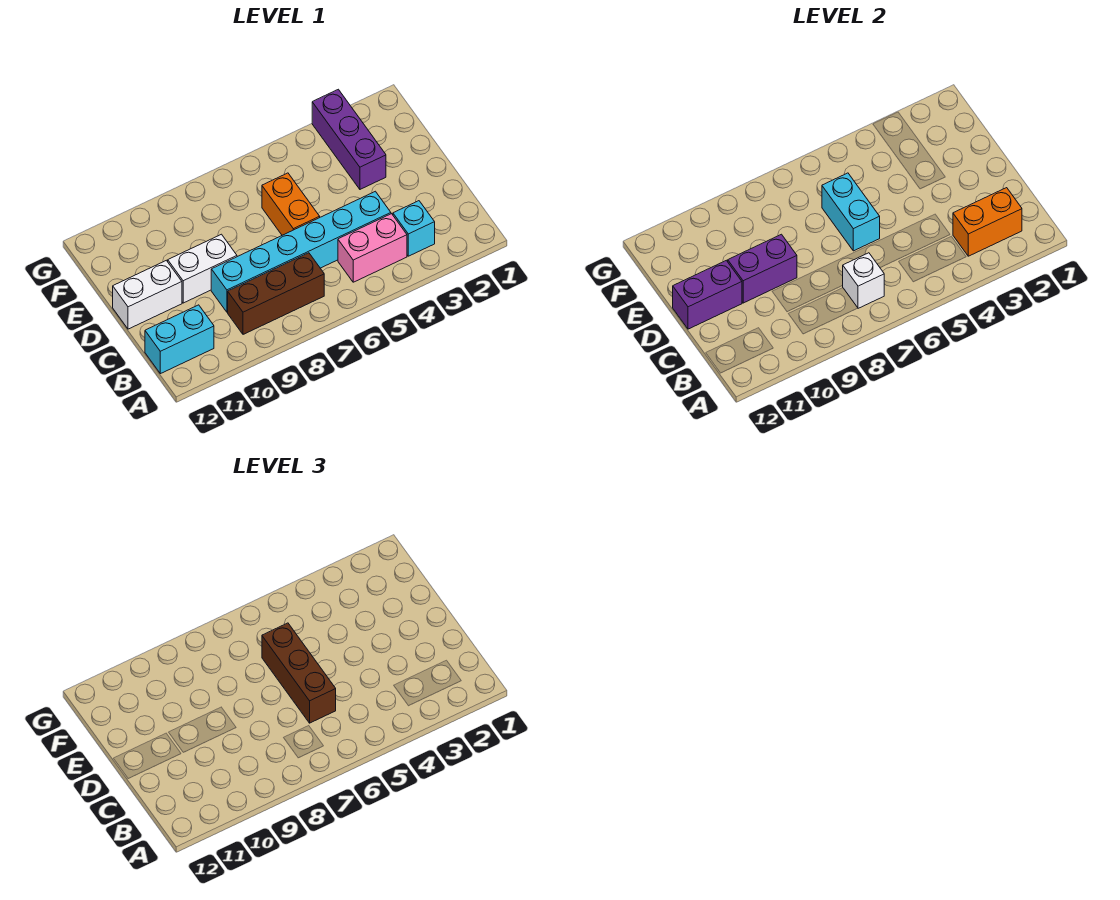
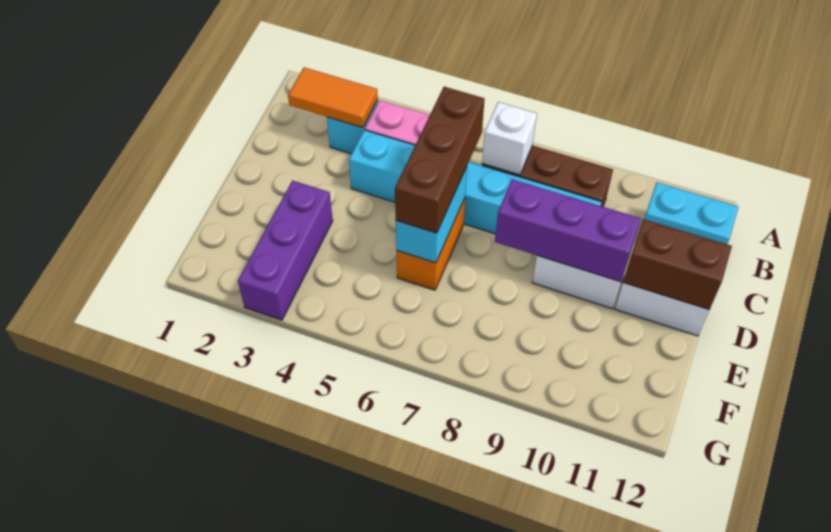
orange brick B2:B3 level 2 -> orange tile B2:B3 level 2
purple brick D9:D10 level 2 -> purple brick D8:D10 level 2
purple brick D11:D12 level 2 -> brown brick D11:D12 level 2

